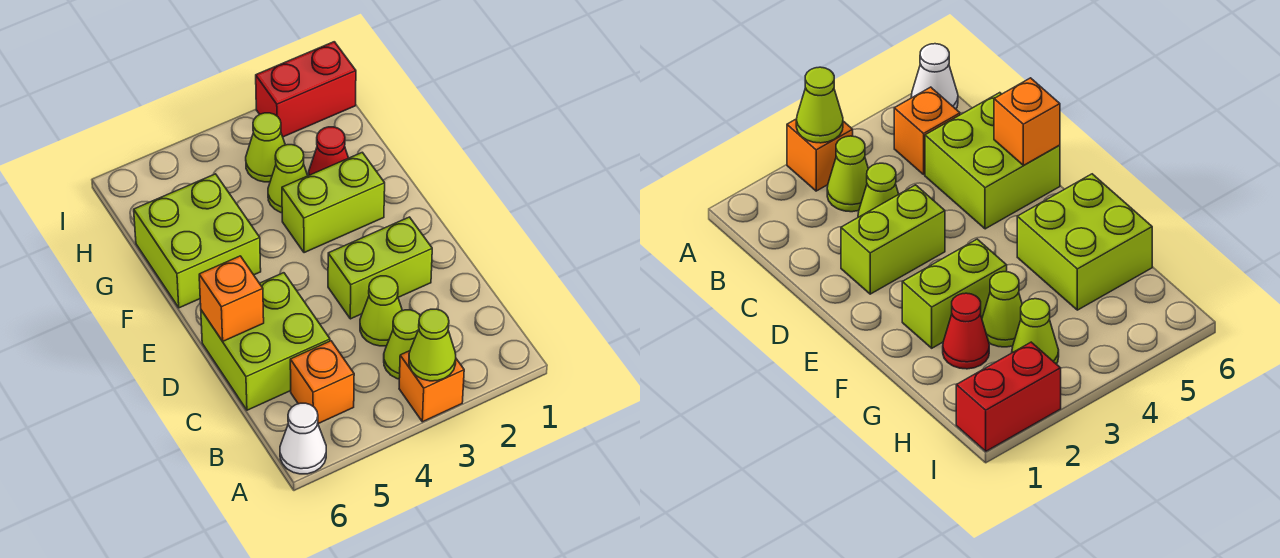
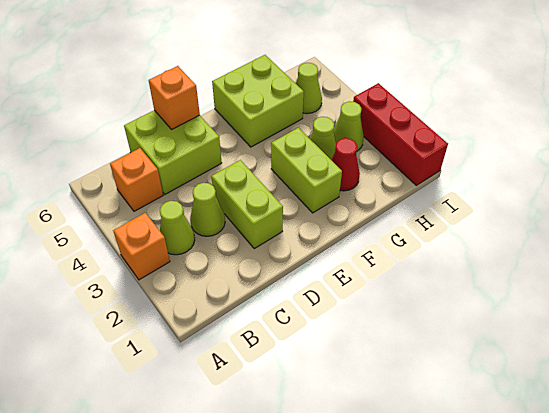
lime cone A3 level 2 -> lime cone H5 level 1
white cone A6 level 1 -> none
red brick I1:I2 level 1 -> red brick I1:I3 level 1

